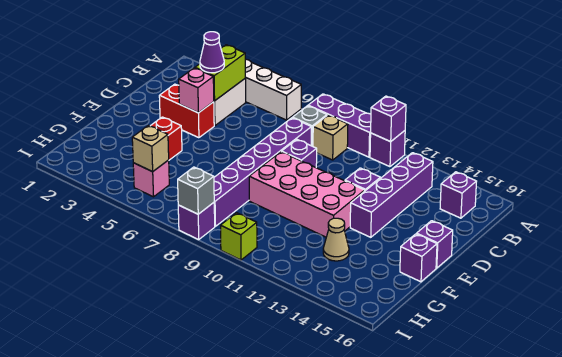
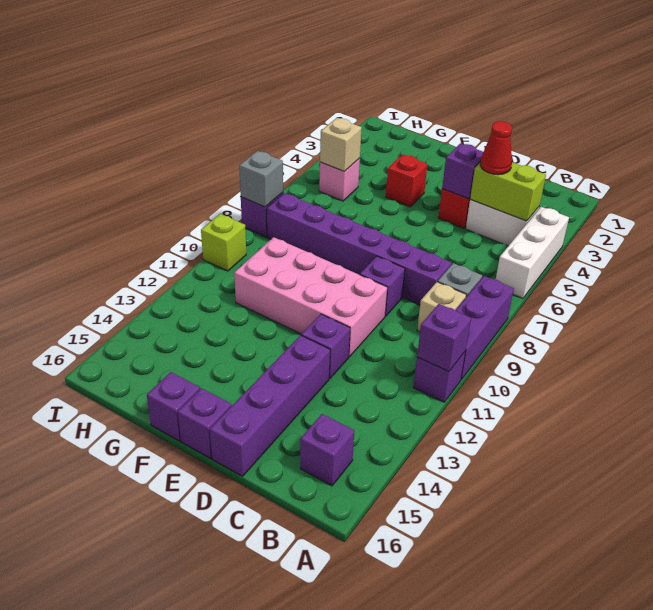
purple brick B13:E13 level 1 -> purple brick D13:D16 level 1
purple cone C4 level 3 -> red cone C4 level 3
pink brick D4 level 2 -> purple brick D4 level 2
pink brick E9:F12 level 1 -> pink brick D10:G11 level 1
tan cone G13 level 1 -> none

